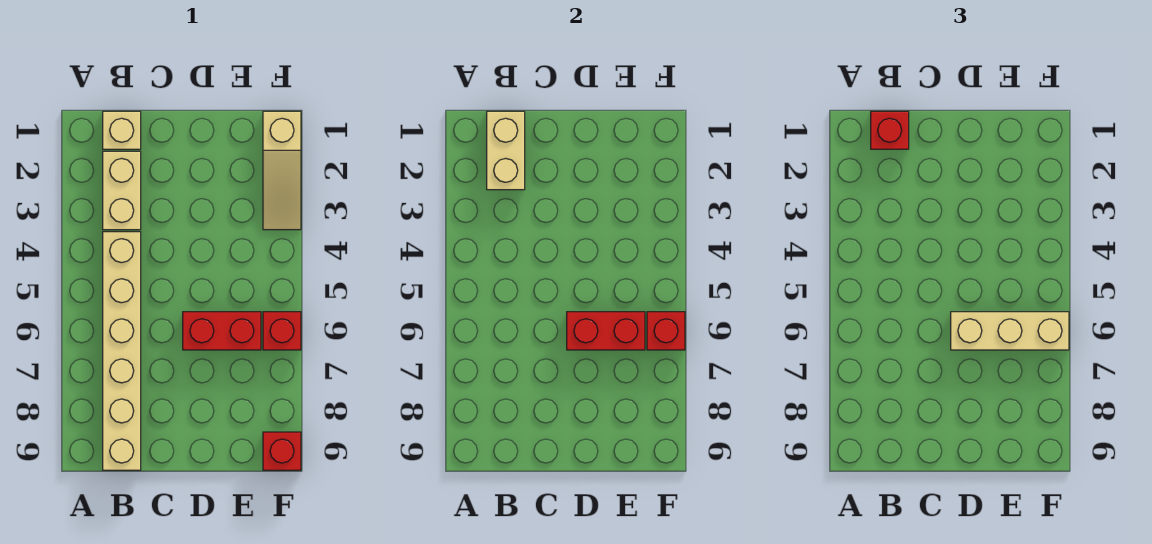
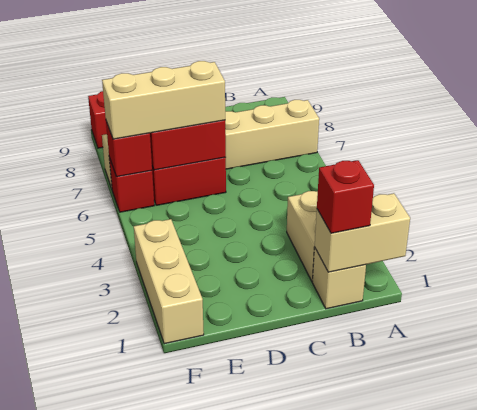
tan brick B1:B2 level 2 -> tan brick A1:B1 level 2
tan brick B4:B9 level 1 -> tan brick A7:F7 level 1
tan slope F1:F3 level 1 top 1 -> tan brick F1:F3 level 1

